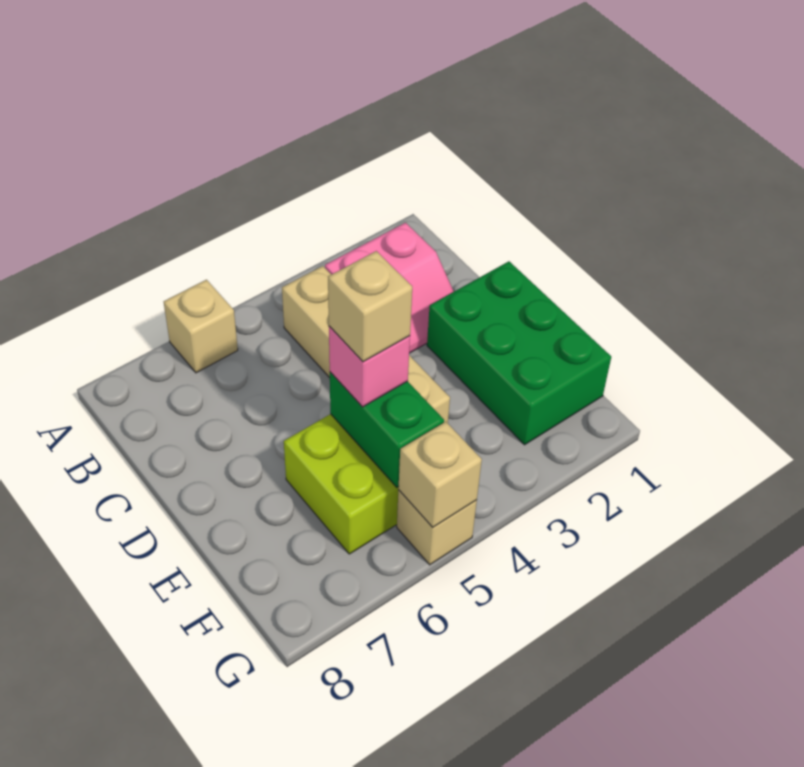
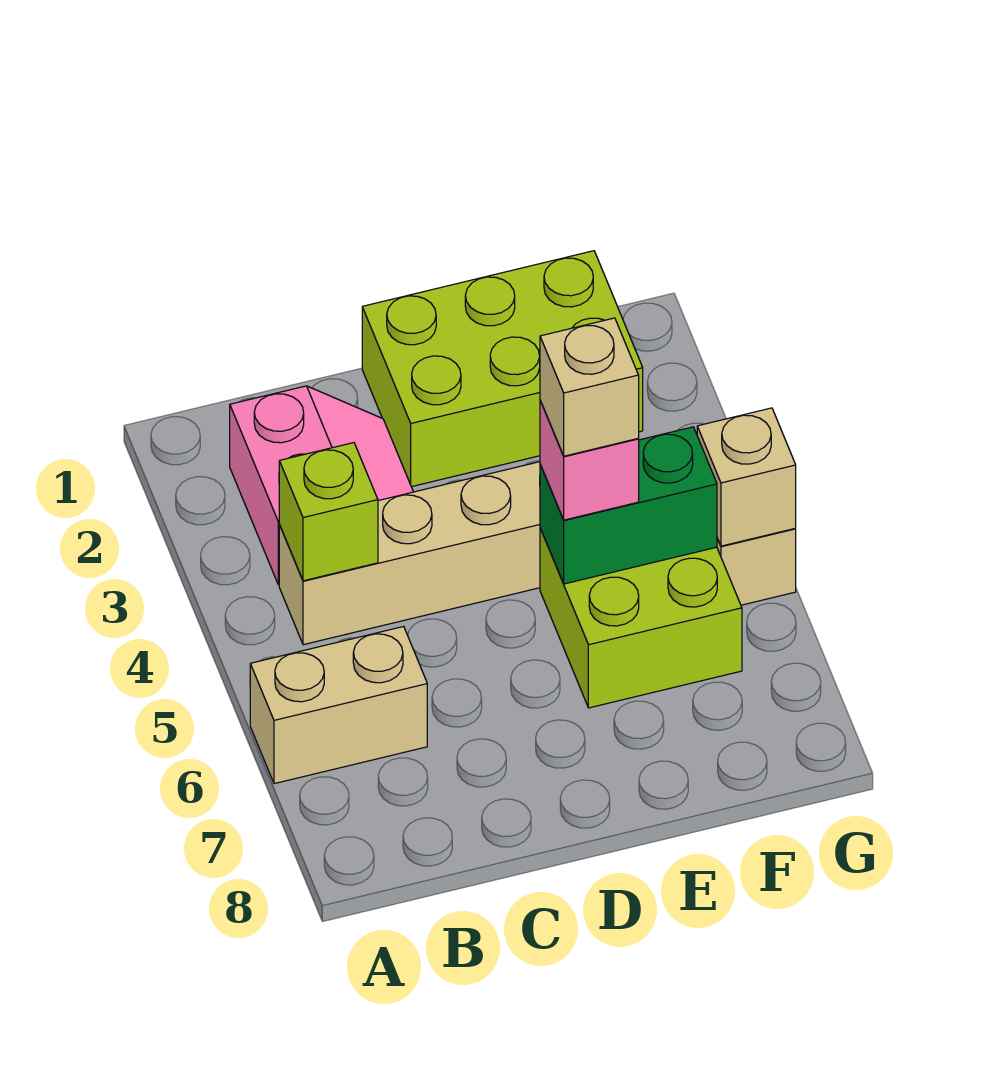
tan brick A6 level 1 -> tan brick A6:B6 level 1
none -> lime brick B4 level 2
green brick D1:F2 level 1 -> lime brick D1:F2 level 1

